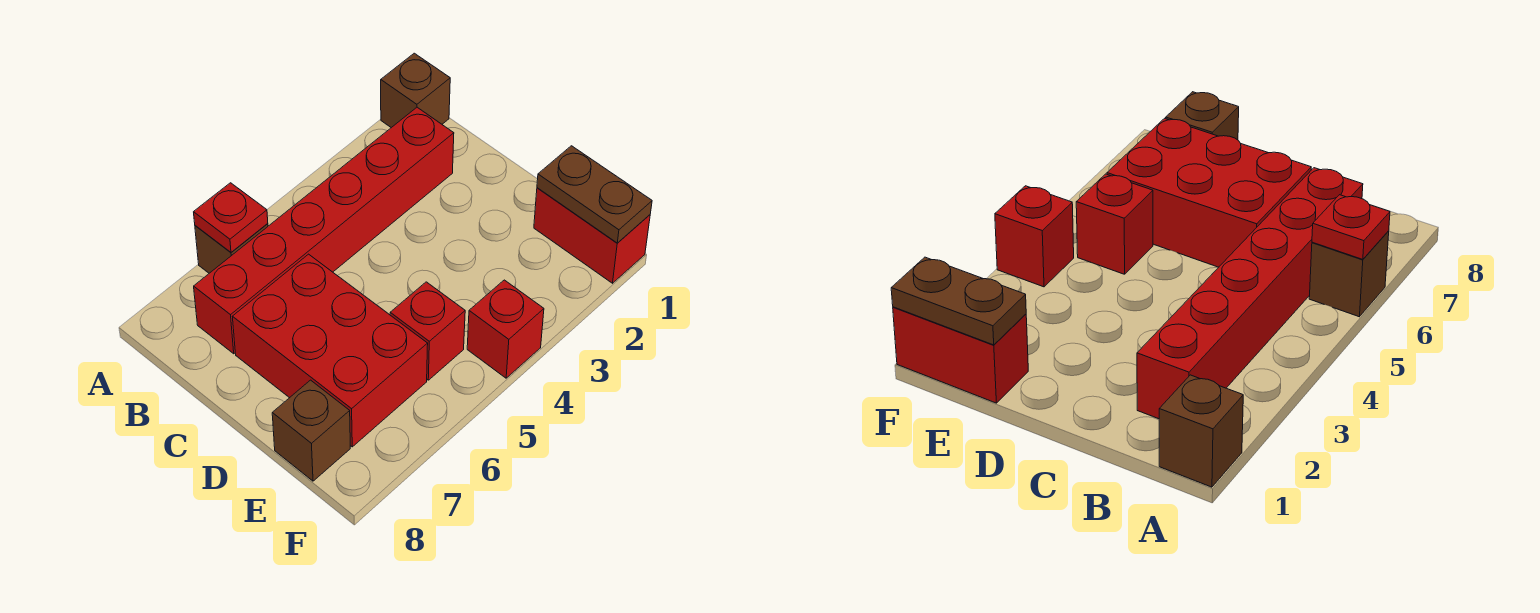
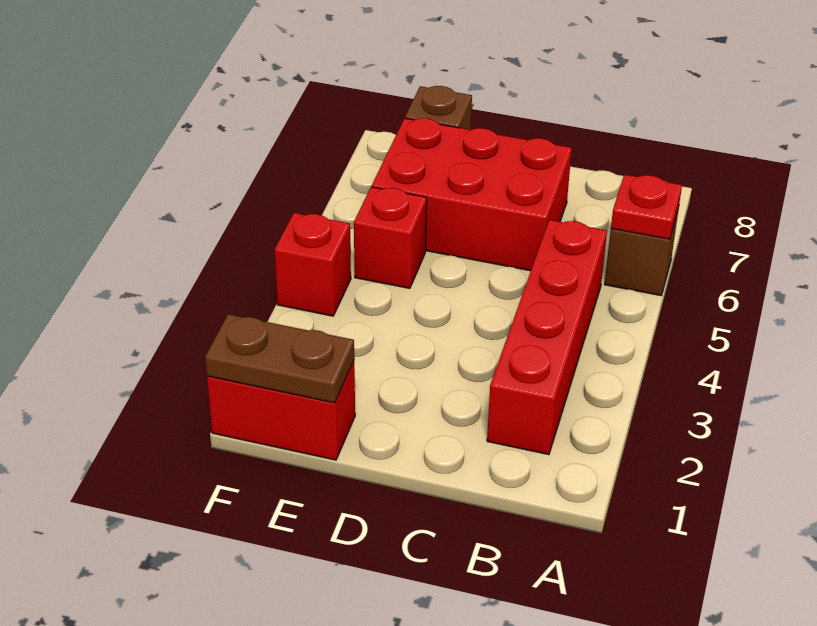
brown brick A1 level 1 -> none
red brick B2:B7 level 1 -> red brick B2:B5 level 1

